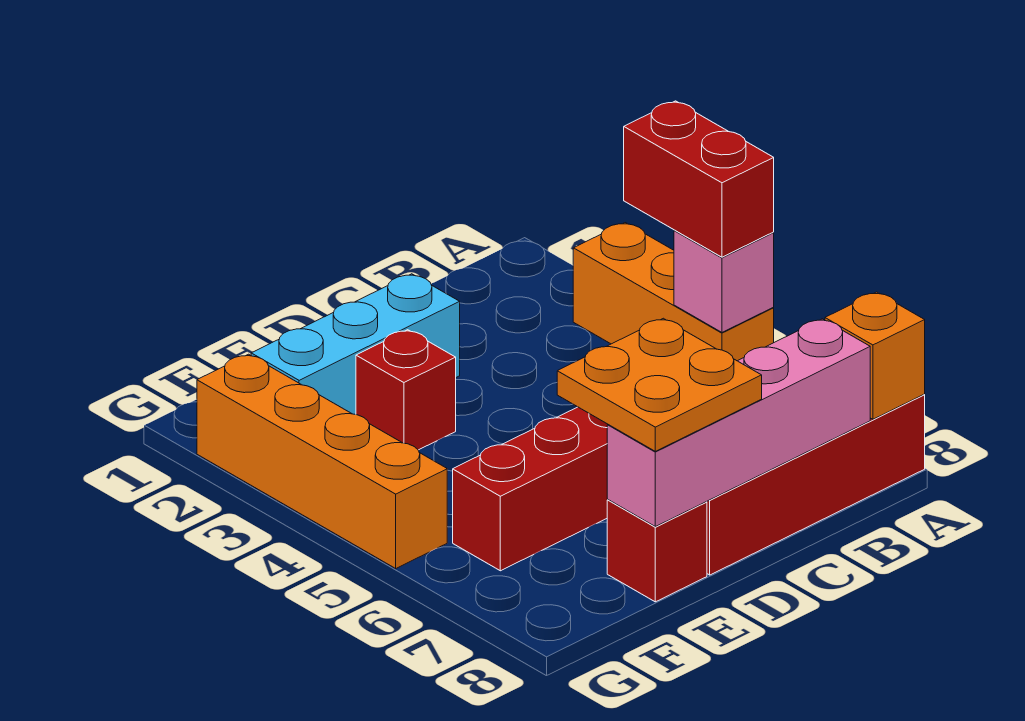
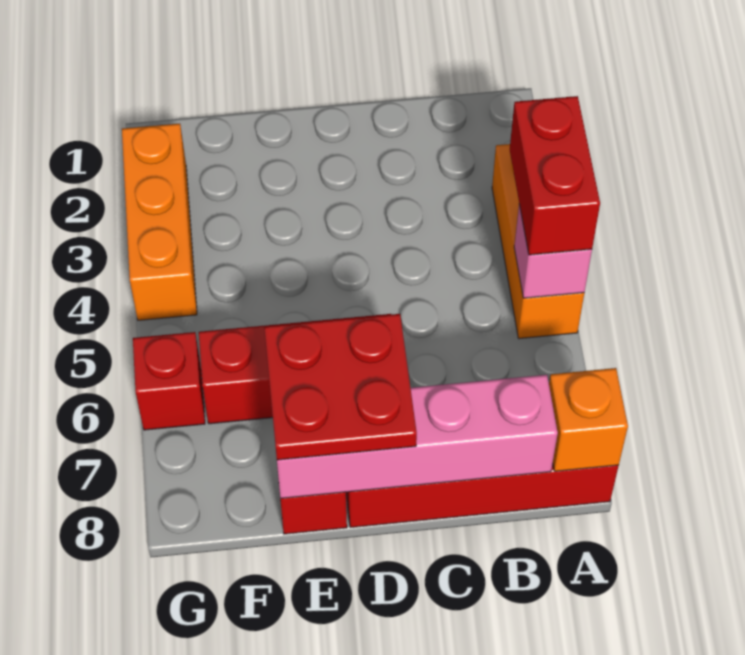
cyan brick D2:F2 level 1 -> none
orange plate D7:E8 level 3 -> red plate D7:E8 level 3
red brick E3 level 1 -> red brick G6 level 1
orange brick G2:G5 level 1 -> orange brick G2:G4 level 1

